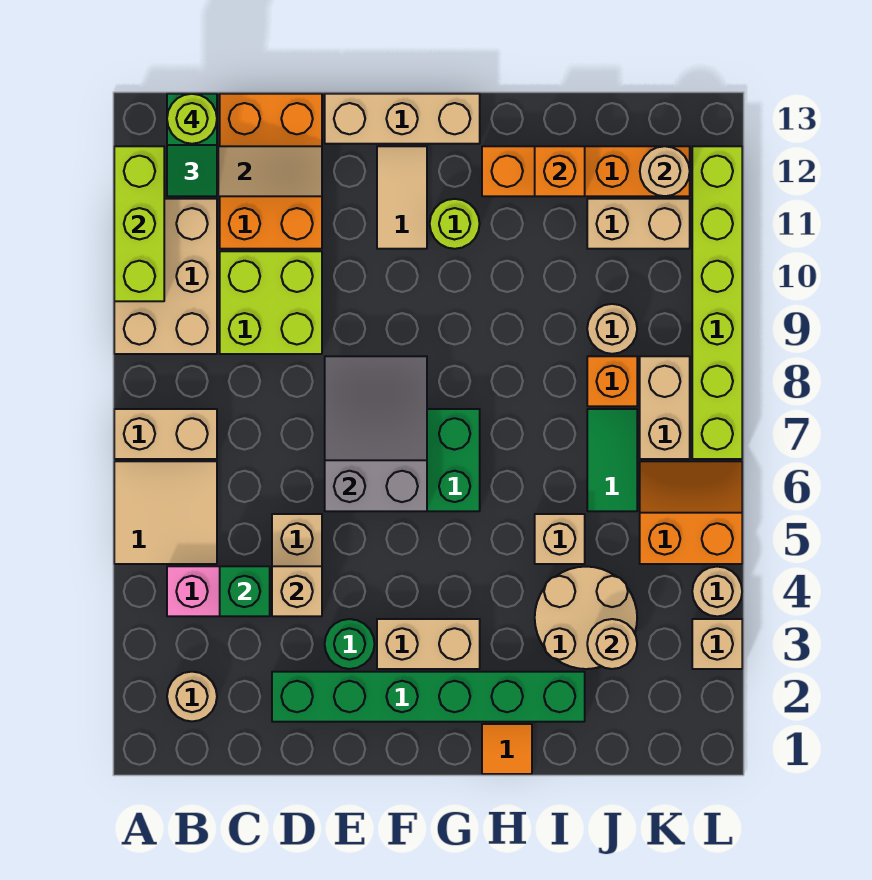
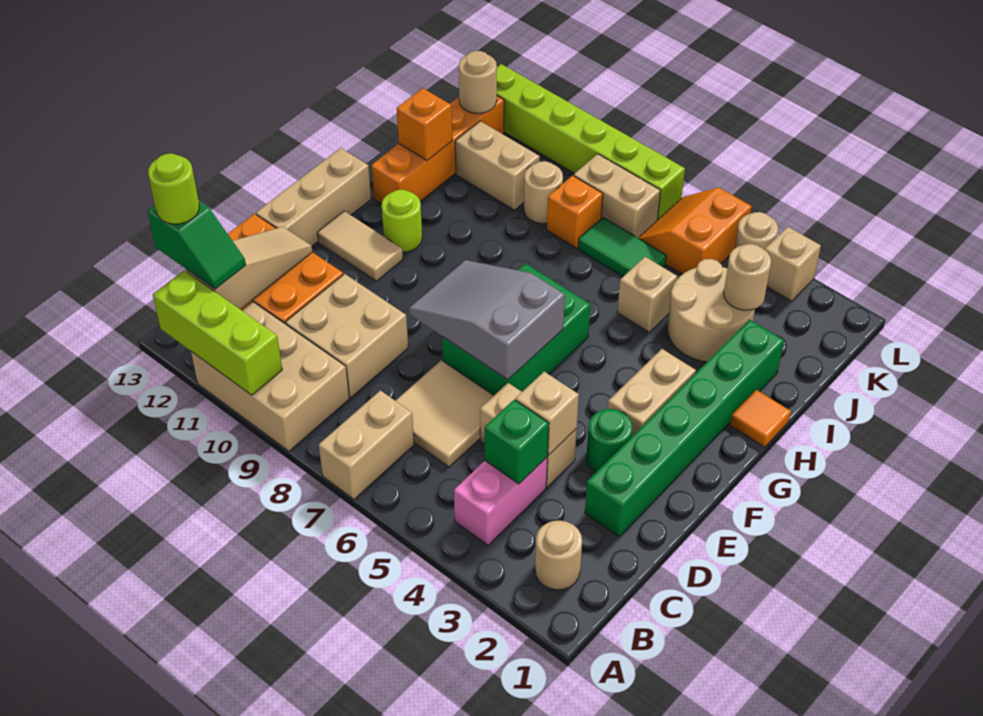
tan tile A5:B6 level 1 -> tan tile C6:D7 level 1
lime brick C9:D10 level 1 -> tan brick C9:D10 level 1
tan brick J11:K11 level 1 -> tan brick J10:J11 level 1

